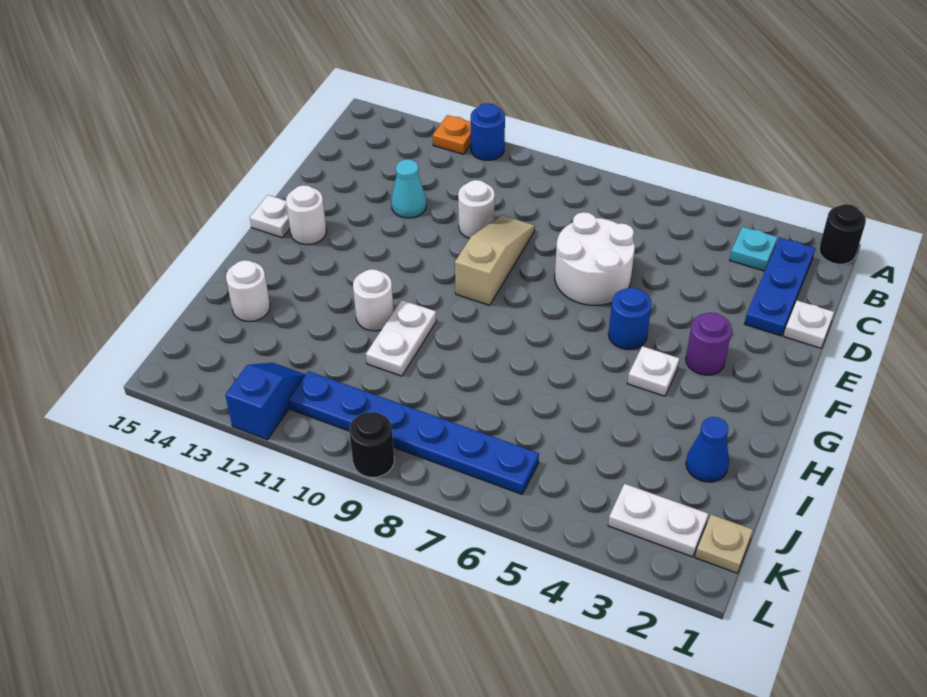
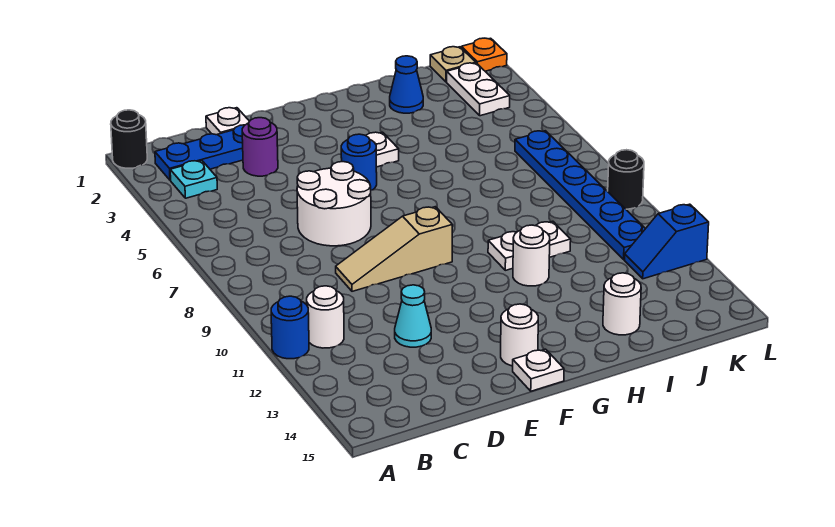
orange plate A12 level 1 -> orange plate L1 level 1
white round brick D10 level 1 -> white round brick B11 level 1
purple round brick F3 level 1 -> purple round brick D3 level 1

